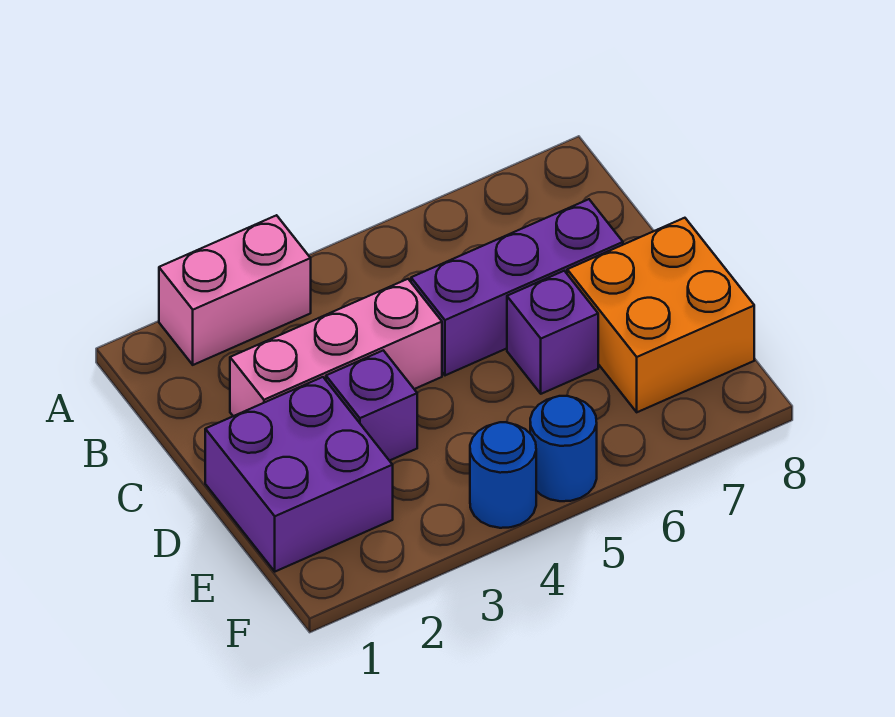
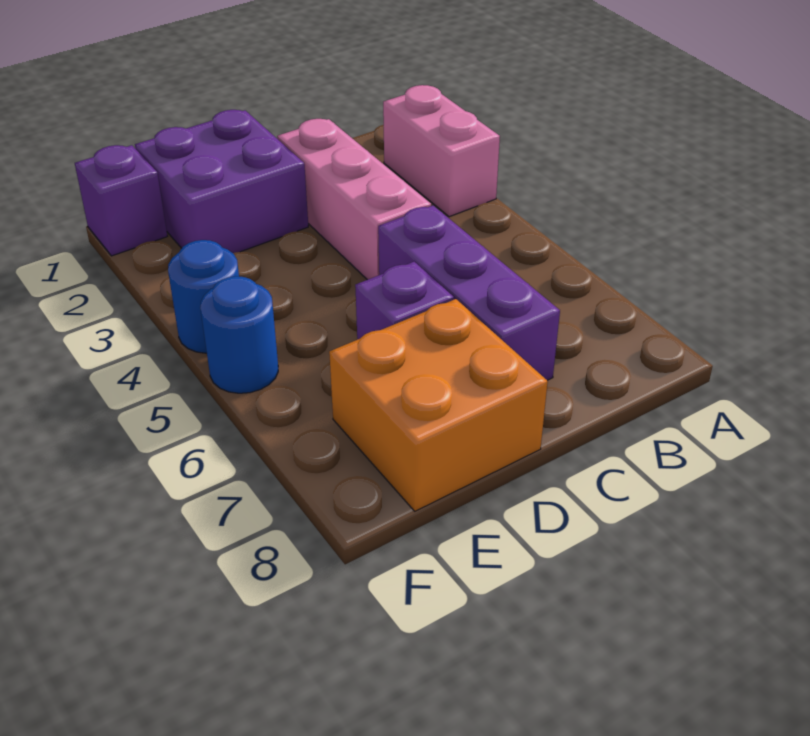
purple brick D3 level 1 -> purple brick F1 level 1

